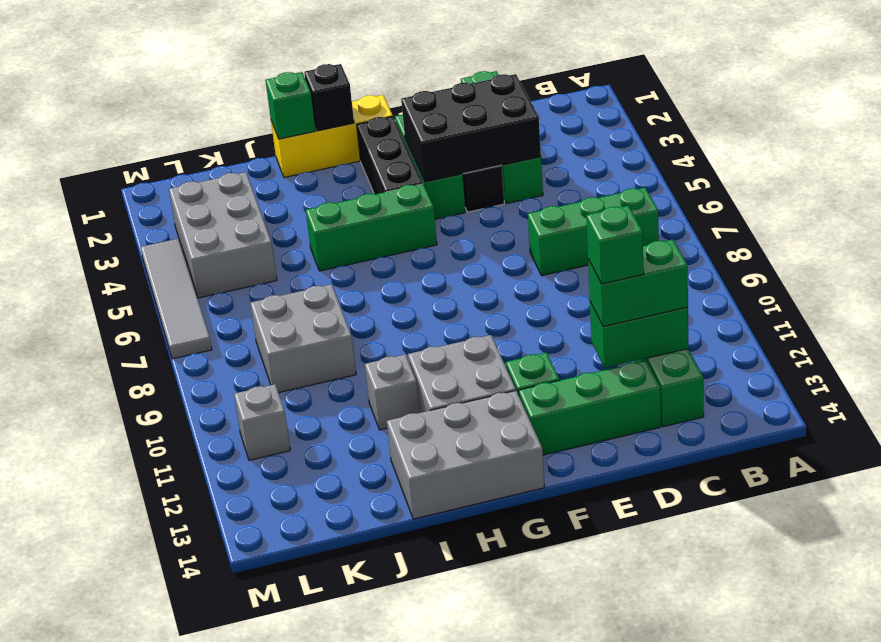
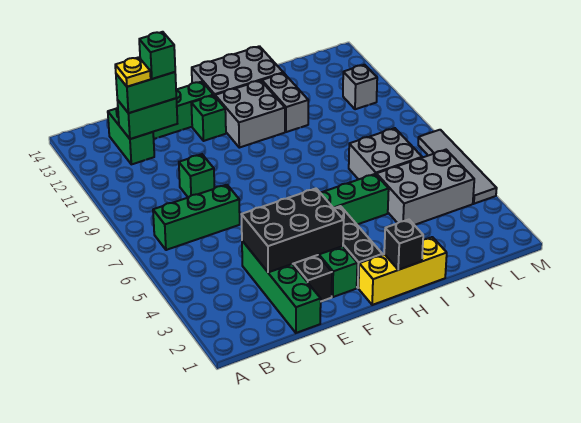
none -> yellow plate C12 level 4
green brick I1 level 2 -> green brick D9 level 1
grey brick I11 level 1 -> grey brick I11:I12 level 1
grey brick J8:K9 level 1 -> grey brick J6:K7 level 1
grey brick K3:L5 level 1 -> grey brick J4:L5 level 1

